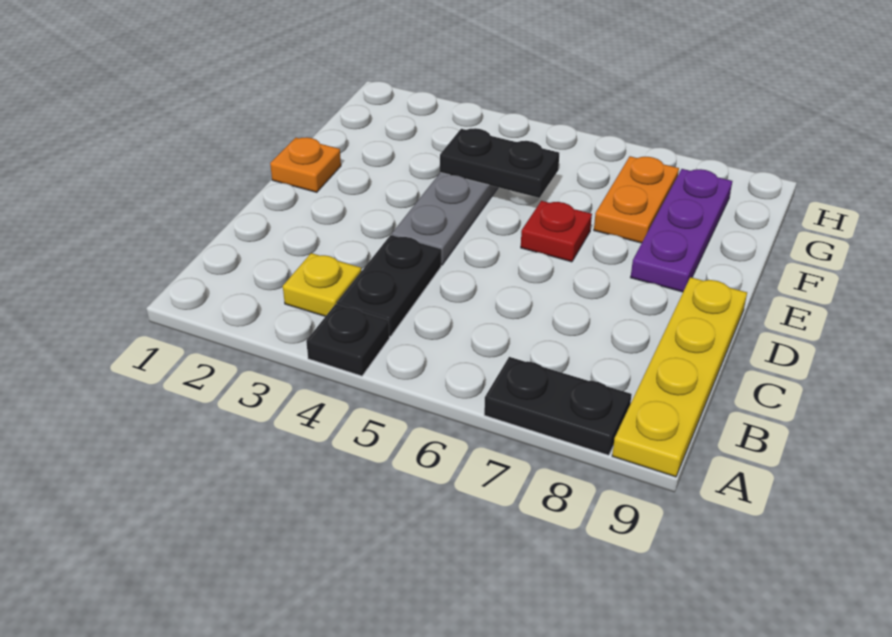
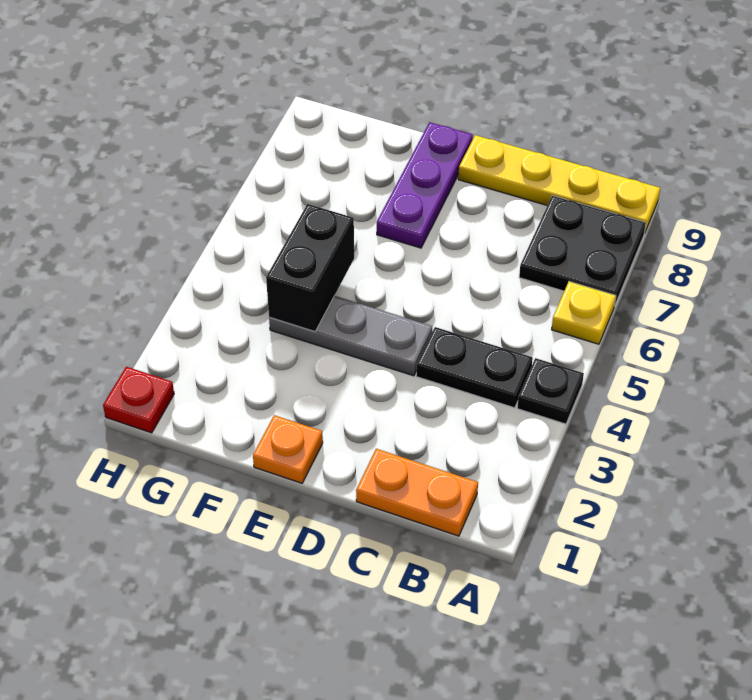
black plate A7:A8 level 1 -> black plate A7:B8 level 1
yellow plate B3 level 1 -> yellow plate A6 level 1
red plate E6 level 1 -> red plate H1 level 1
purple plate E8:G8 level 1 -> purple plate E7:E9 level 1
black plate F4:F5 level 2 -> black brick F4:F5 level 2
orange plate F7:G7 level 1 -> orange plate B1:C1 level 1

